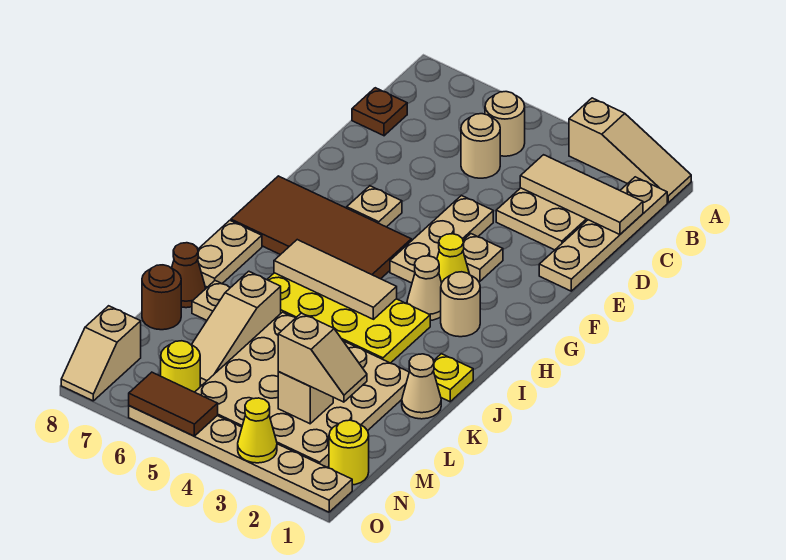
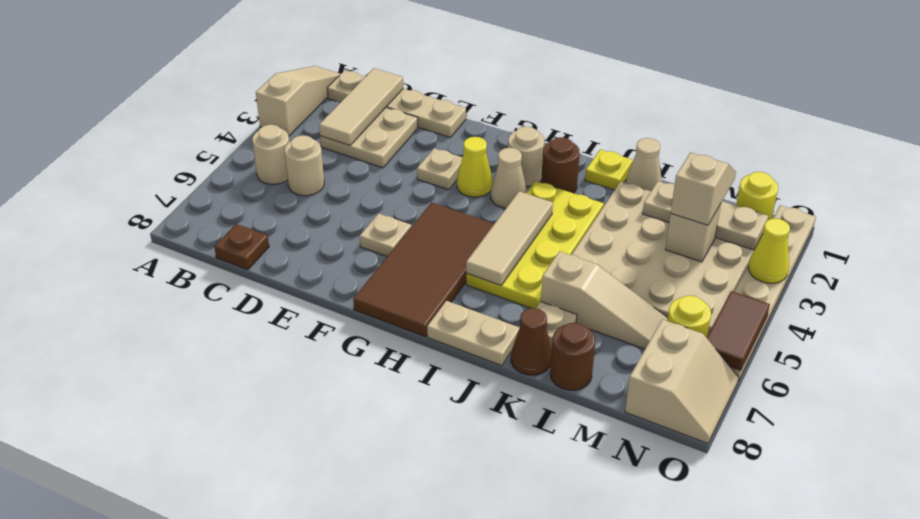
tan plate E4:G4 level 1 -> tan plate L2:N2 level 2
none -> brown round brick I2 level 1
tan slope N8:O8 level 1 top N -> tan slope N7:O8 level 1 top N

